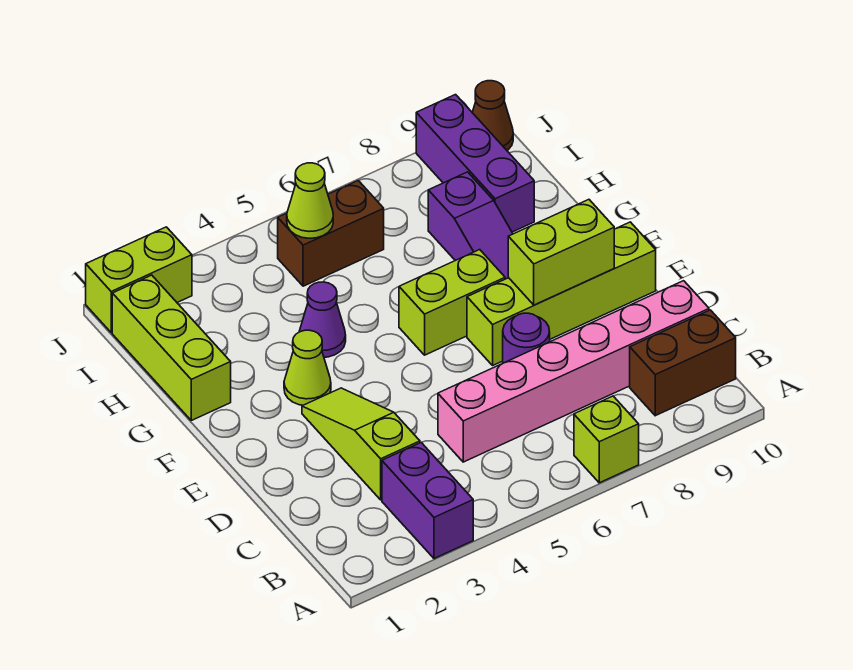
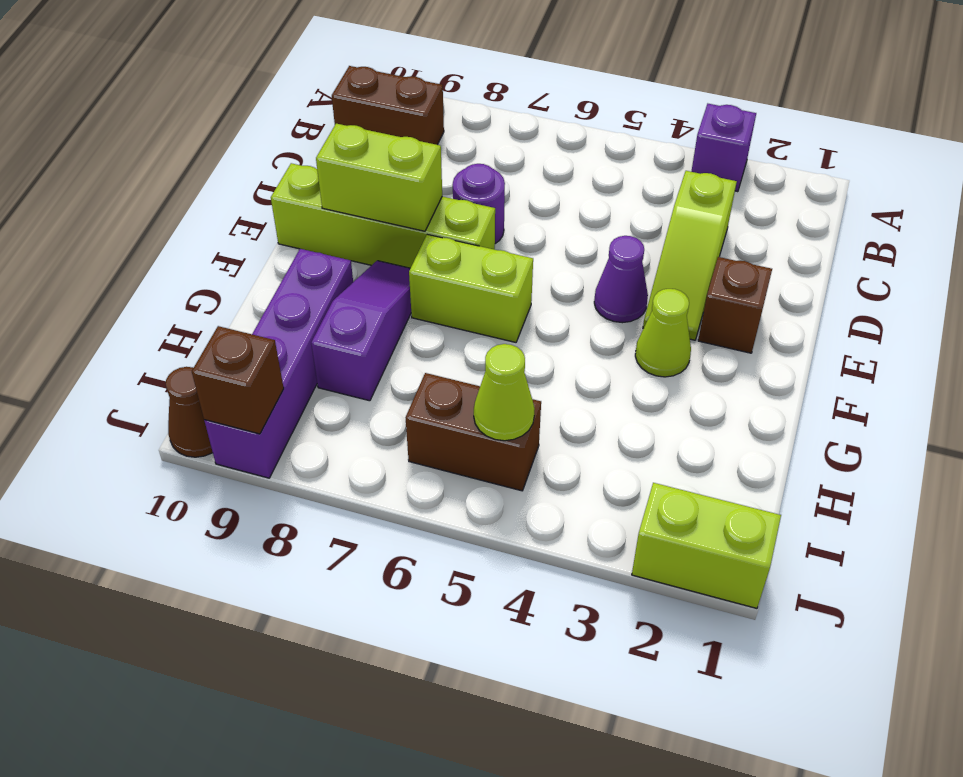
purple brick A3:B3 level 1 -> purple brick A3 level 1
lime brick A7 level 1 -> none
pink brick C5:C10 level 1 -> none
none -> brown brick E2 level 1
lime brick G1:I1 level 1 -> none
purple cone G4 level 1 -> purple cone E4 level 1
purple brick H9:J9 level 1 -> purple brick G9:J9 level 1
none -> brown brick J9 level 2

